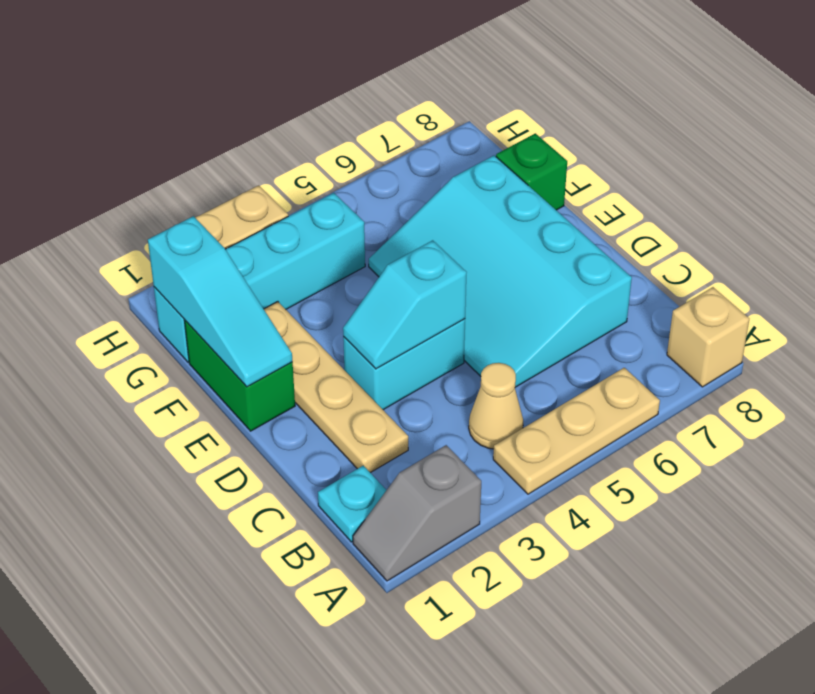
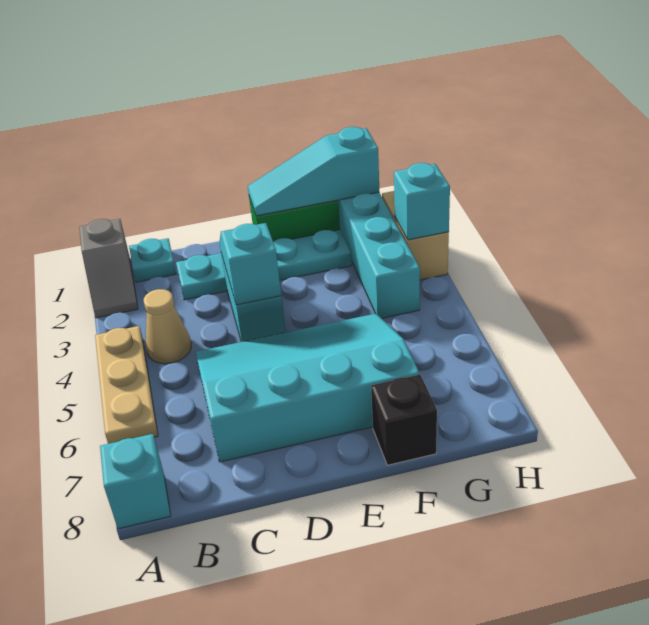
grey slope A1:A2 level 1 top 2 -> grey slope A1:A2 level 1 top 1
tan brick A8 level 1 -> cyan brick A8 level 1
tan plate C2:F2 level 1 -> cyan plate C2:F2 level 1
green brick F8 level 1 -> black brick F8 level 1
none -> cyan brick H3 level 2

